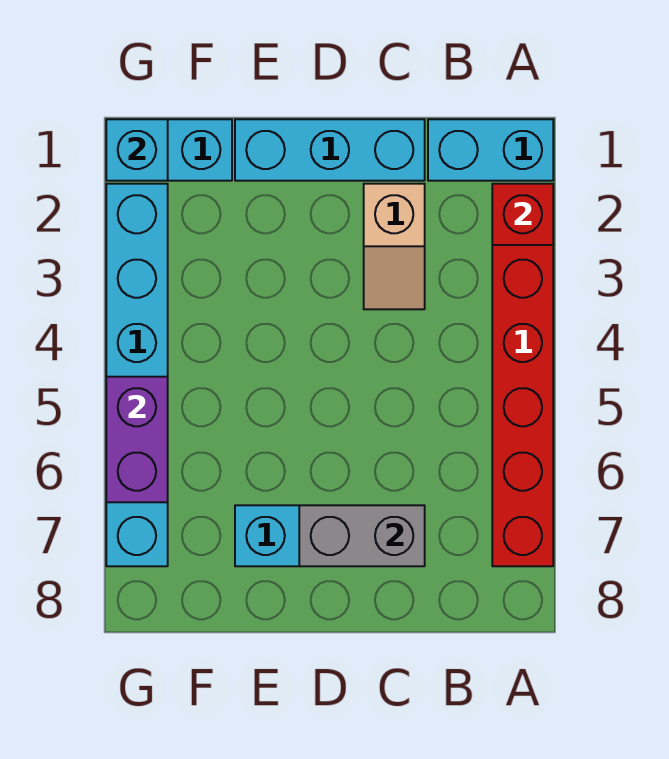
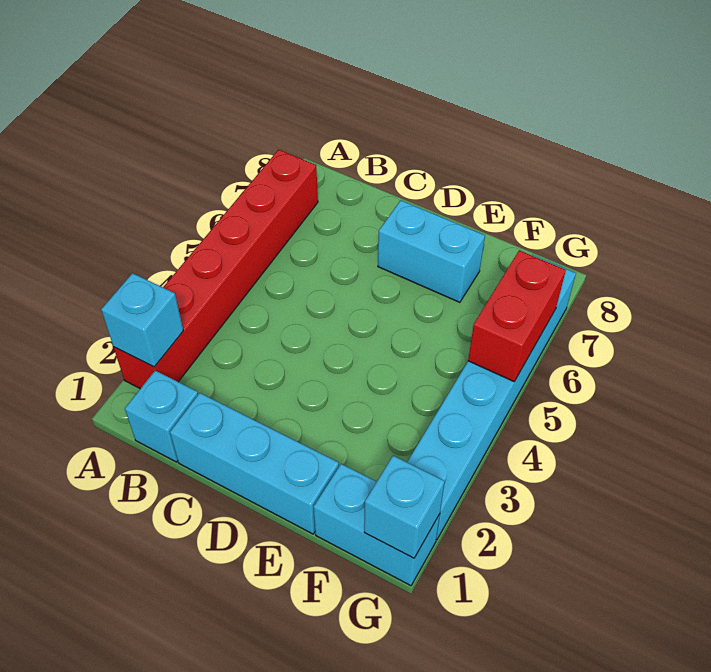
cyan brick A1:B1 level 1 -> cyan brick B1 level 1
red brick A2 level 2 -> cyan brick A2 level 2
tan slope C2:C3 level 1 top 2 -> none
grey brick C7:D7 level 2 -> none
purple brick G5:G6 level 2 -> red brick G5:G6 level 2

